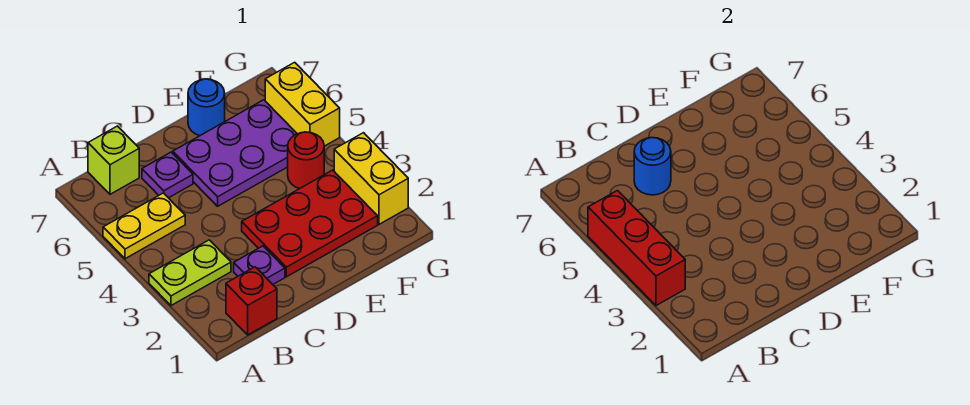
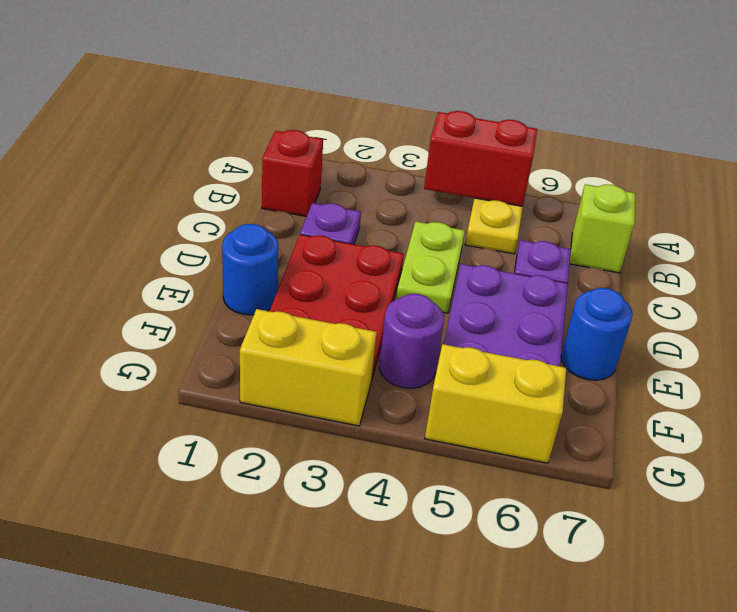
lime plate A3:B3 level 1 -> lime plate C4:D4 level 1
red brick A3:A5 level 2 -> red brick A4:A5 level 2
blue round brick C6 level 2 -> blue round brick E1 level 1
red round brick F4 level 1 -> purple round brick F4 level 1

